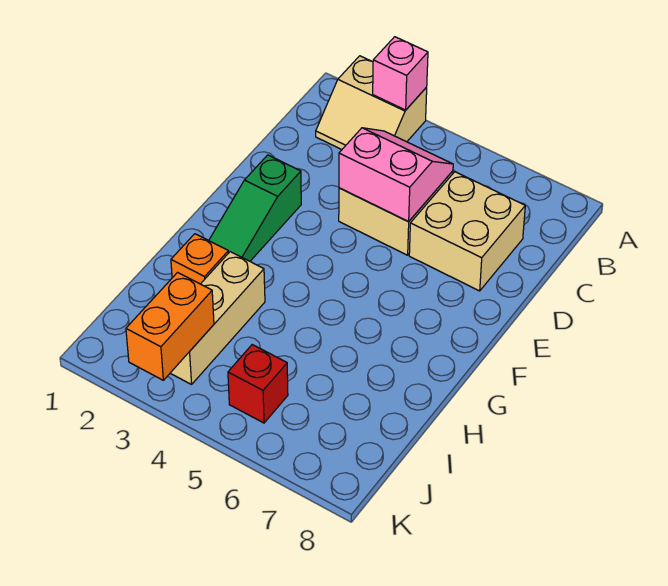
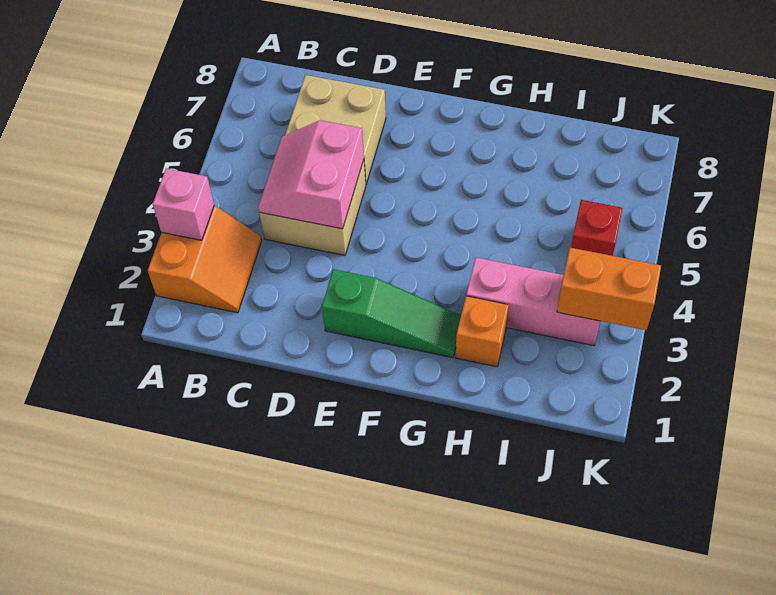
tan slope A2:B3 level 1 top A -> orange slope A2:B3 level 1 top A
tan brick H3:J3 level 1 -> pink brick H3:J3 level 1

